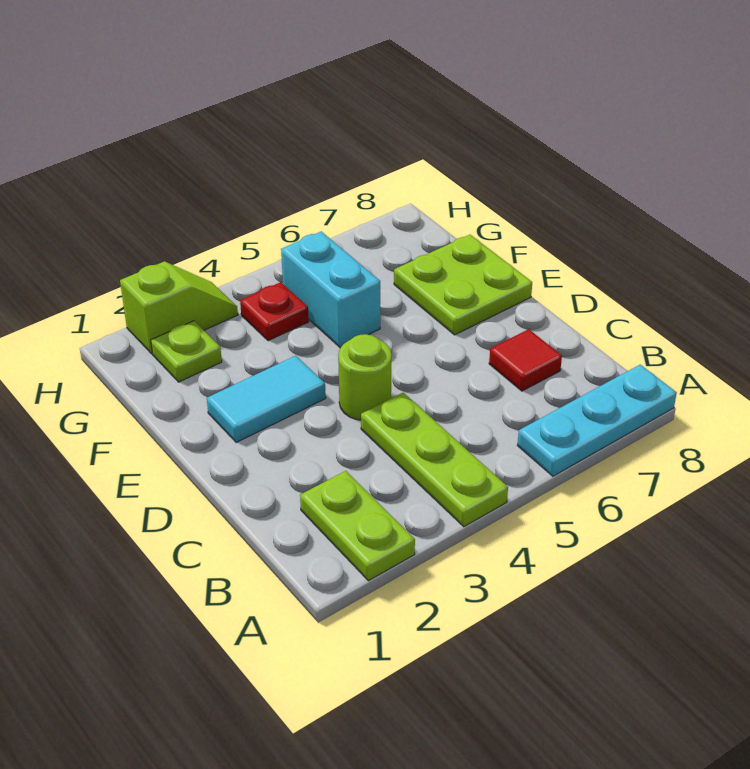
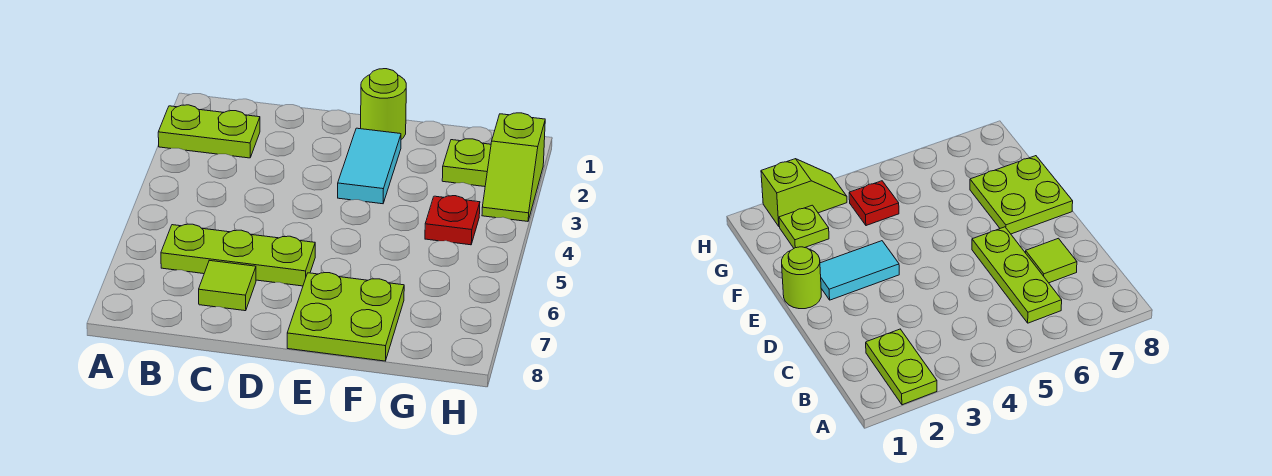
lime plate A4:C4 level 1 -> lime plate B6:D6 level 1
cyan plate A6:A8 level 1 -> none
red tile C7 level 1 -> lime tile C7 level 1
lime round brick D4 level 1 -> lime round brick E1 level 1
cyan brick F5:G5 level 1 -> none

